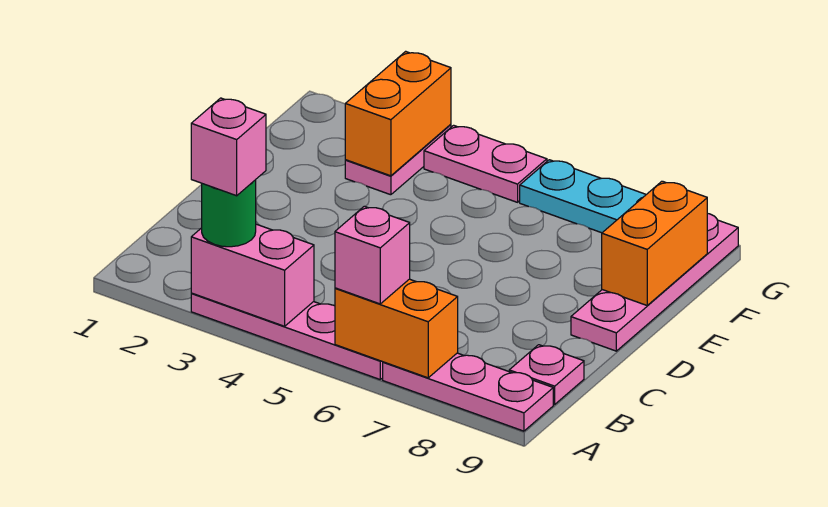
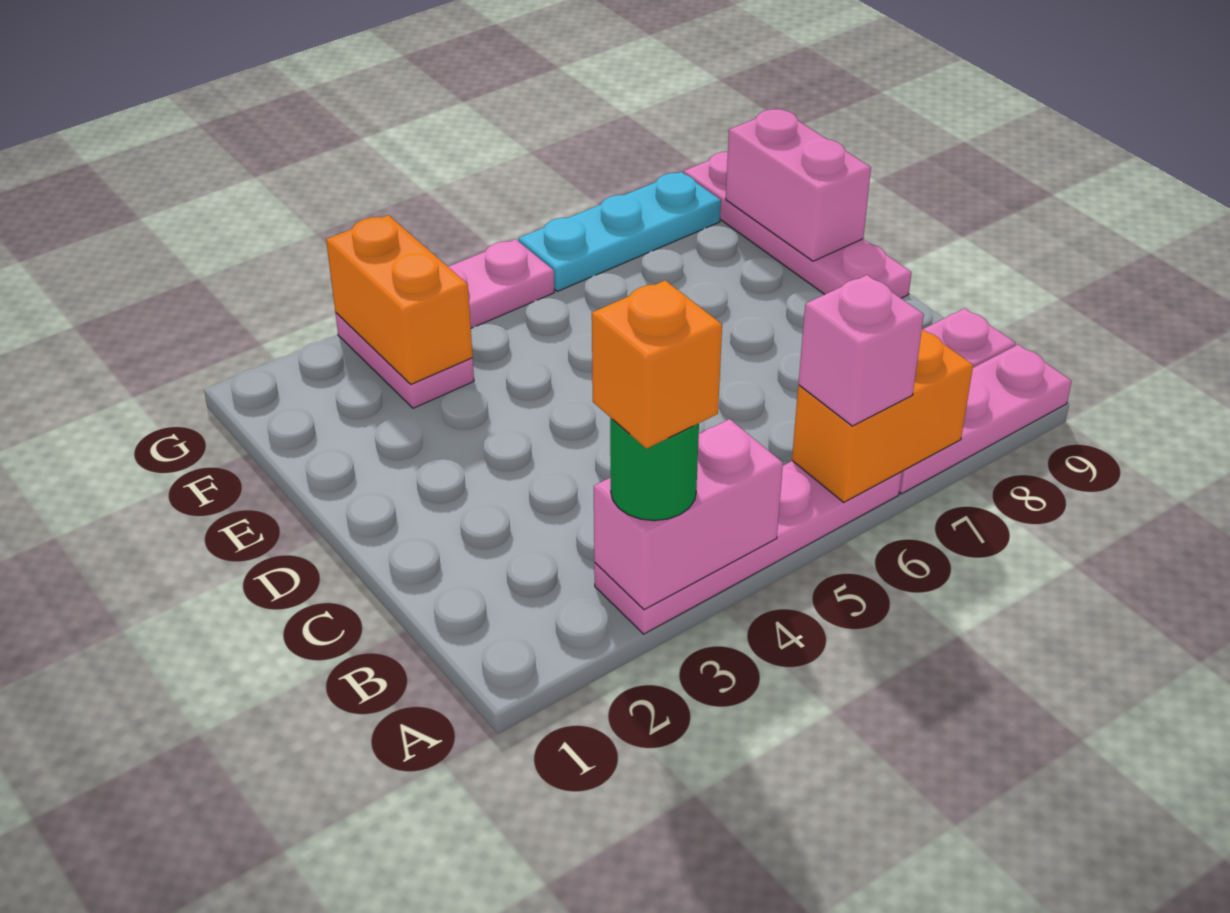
pink brick A3 level 4 -> orange brick A3 level 4
orange brick E9:F9 level 2 -> pink brick E9:F9 level 2

